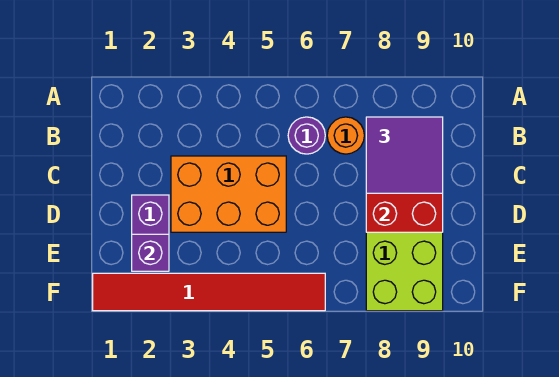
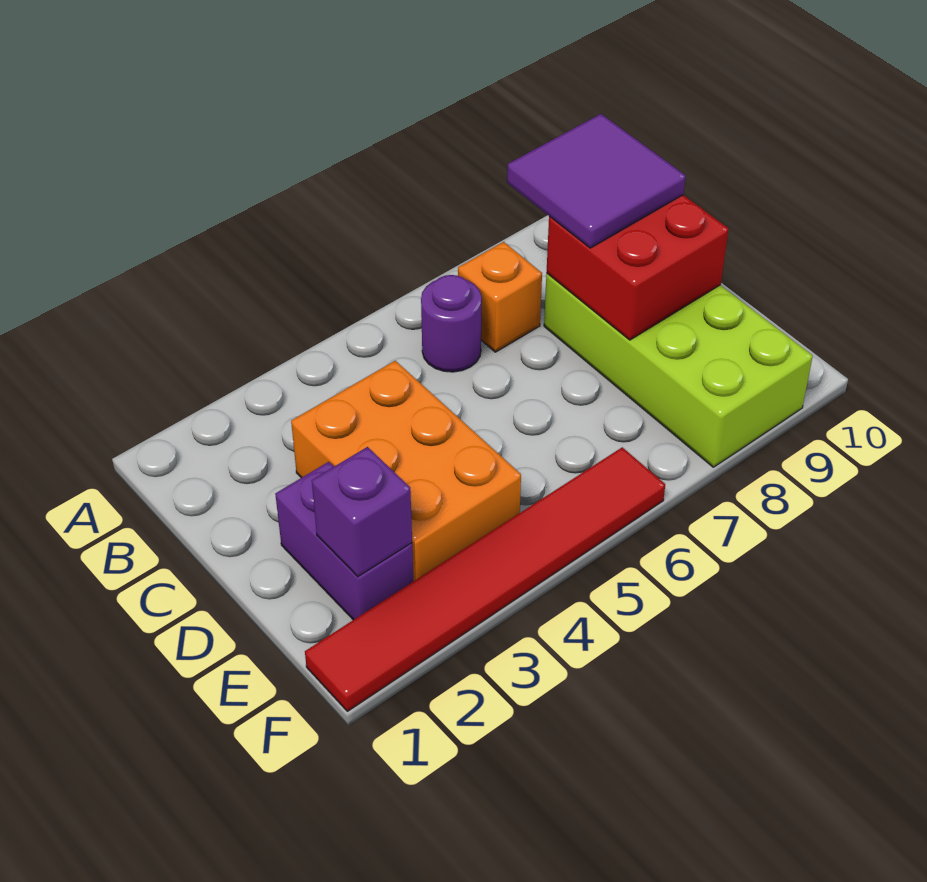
orange round brick B7 level 1 -> orange brick B7 level 1
orange brick C3:D5 level 1 -> orange brick C3:E4 level 1

